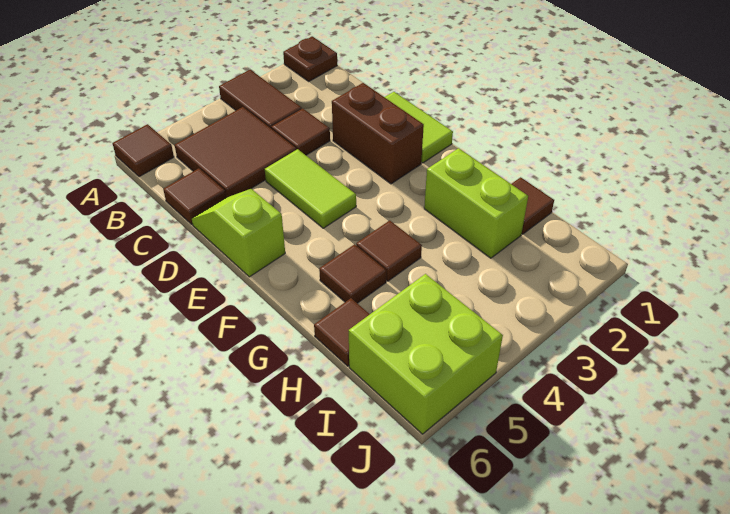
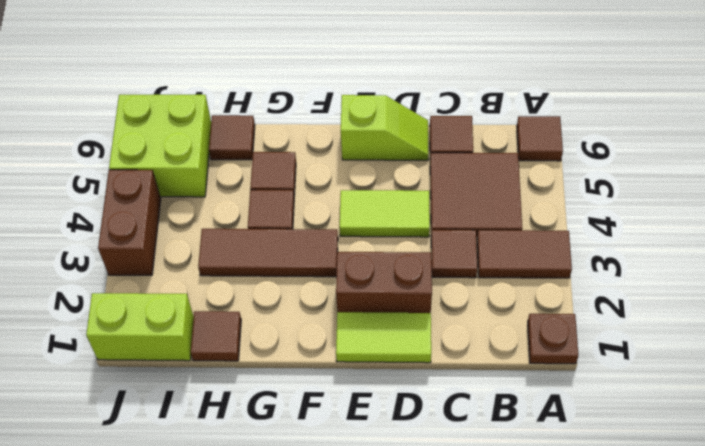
none -> brown tile F3:H3 level 1
lime brick G2:H2 level 1 -> lime brick I1:J1 level 1
none -> brown brick J3:J4 level 1

